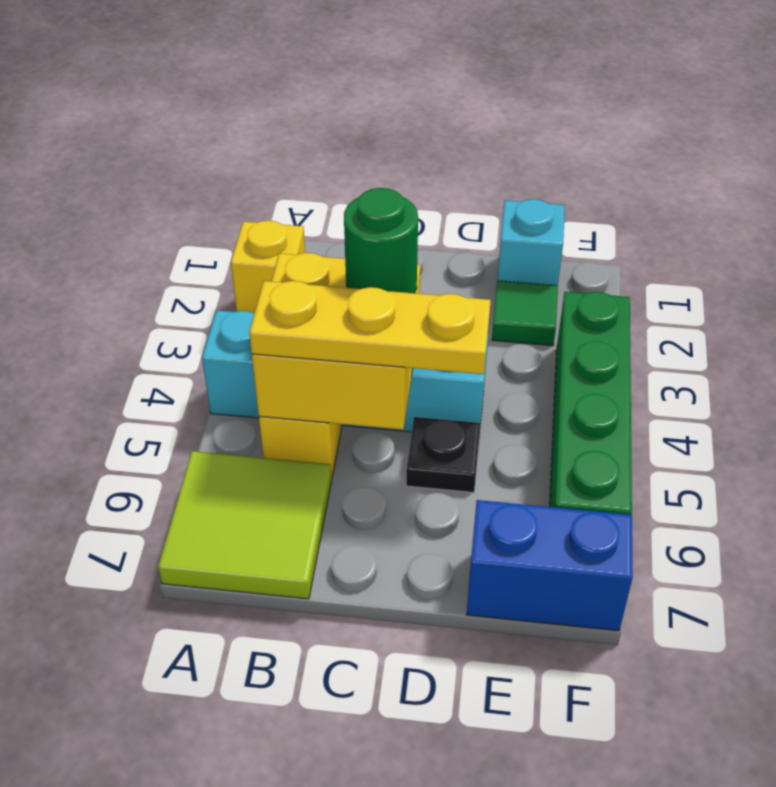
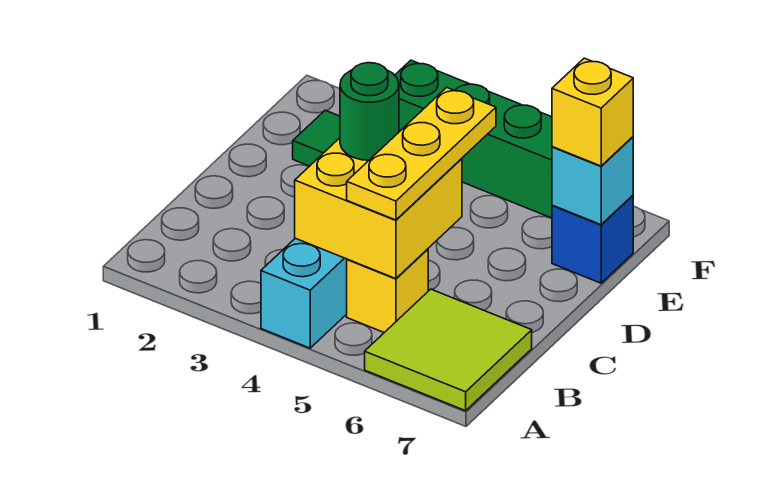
yellow brick A2 level 1 -> yellow brick E7 level 3
black plate D5 level 1 -> none
cyan brick E1 level 1 -> cyan brick E7 level 2
blue brick E7:F7 level 1 -> blue brick E7 level 1

